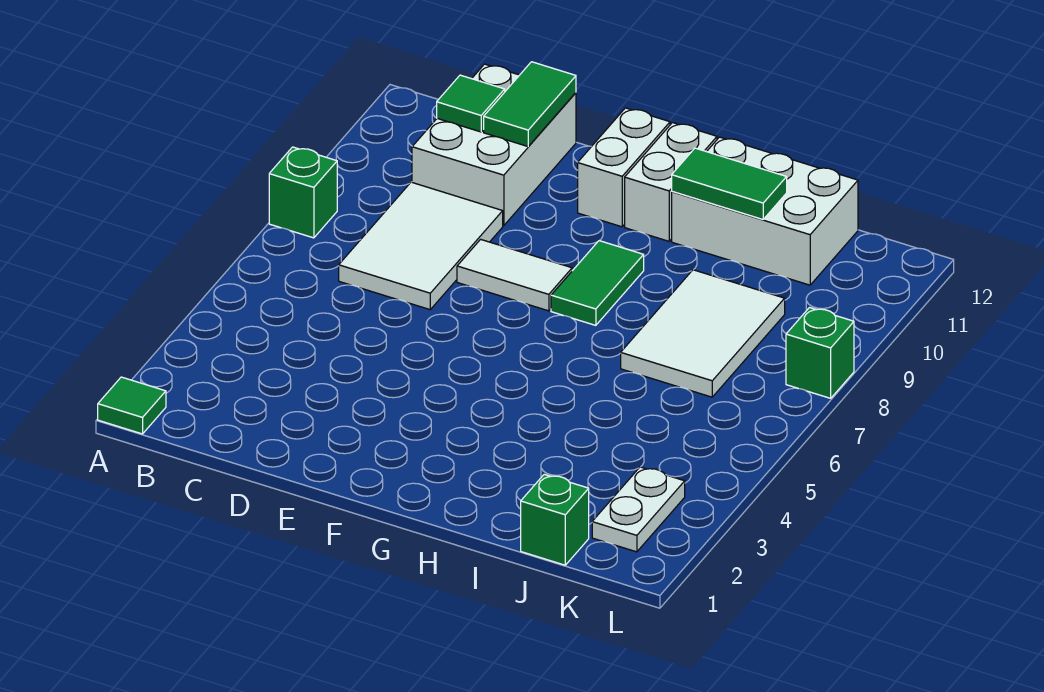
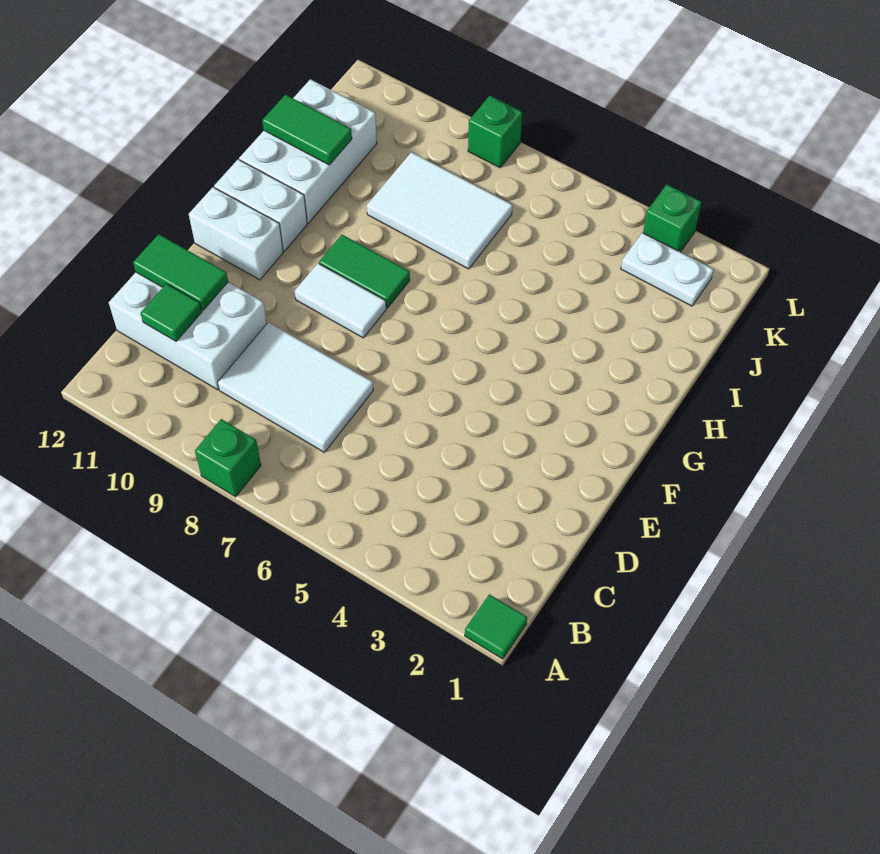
white tile E8:F8 level 1 -> white tile F8:F9 level 1
green tile H11:I11 level 2 -> green tile I11:I12 level 2
green brick J1 level 1 -> green brick L3 level 1

